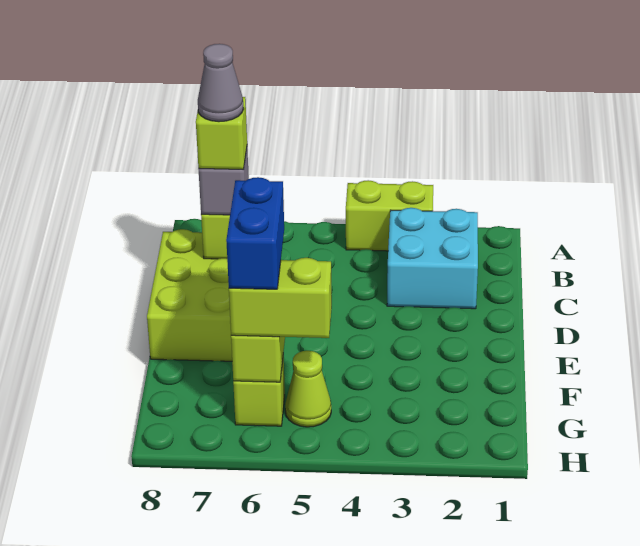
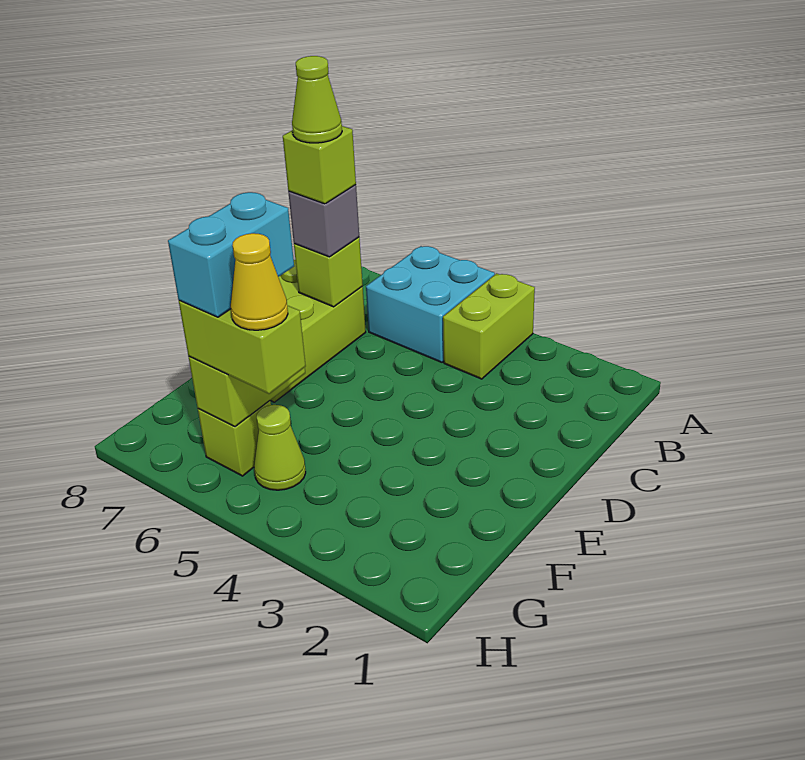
lime brick A3:A4 level 1 -> lime brick A4:B4 level 1
cyan brick B2:C3 level 1 -> cyan brick A5:B6 level 1
grey cone C7 level 5 -> lime cone C7 level 5
blue brick F6:G6 level 4 -> cyan brick F6:G6 level 4
none -> yellow cone G5 level 4

